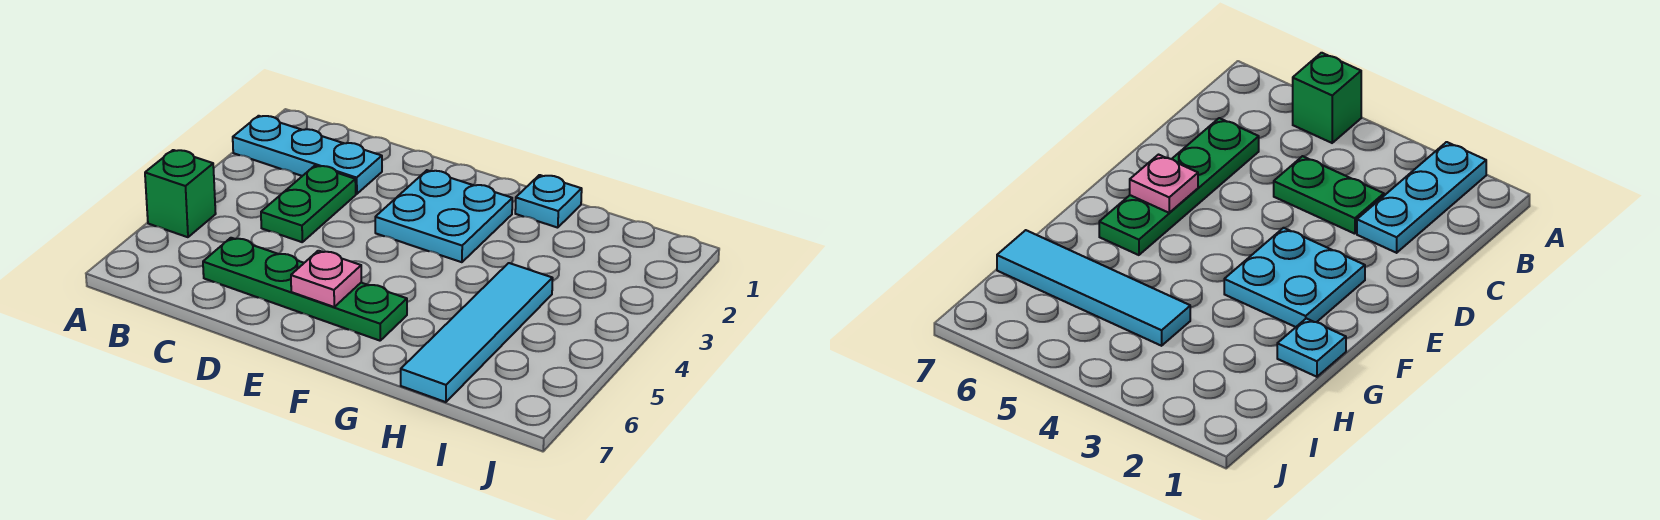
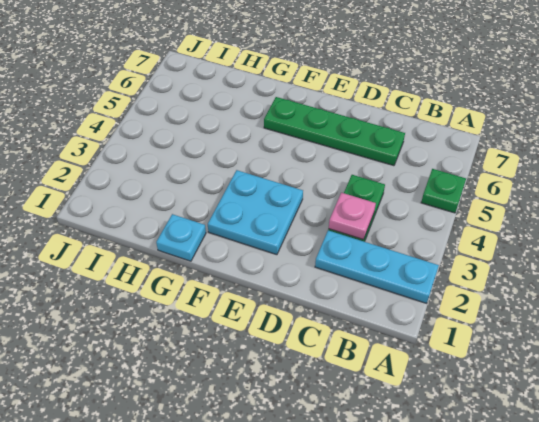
green brick A5 level 1 -> green plate A5 level 1
pink plate E6 level 2 -> pink plate C3 level 2
cyan tile H4:H7 level 1 -> none

